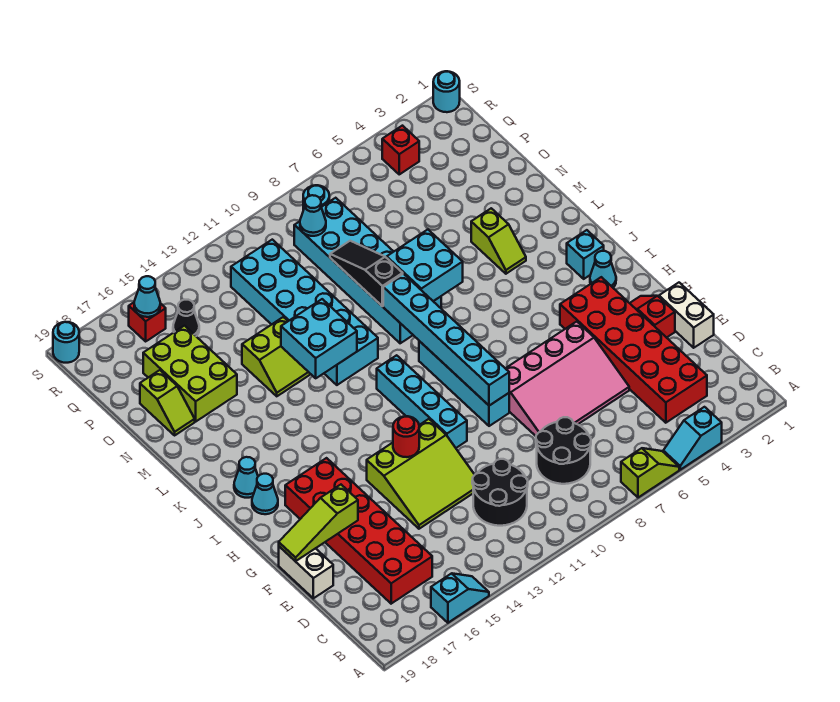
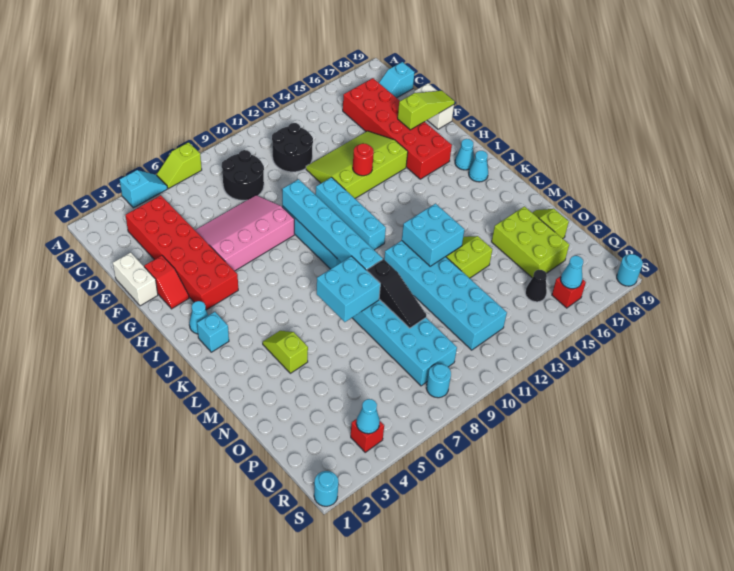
cyan slope A15:A16 level 1 top 16 -> cyan slope C18:C19 level 1 top 19
lime slope E12:G14 level 1 top G -> lime slope E12:G15 level 1 top G
cyan cone Q9 level 2 -> cyan cone R4 level 2

